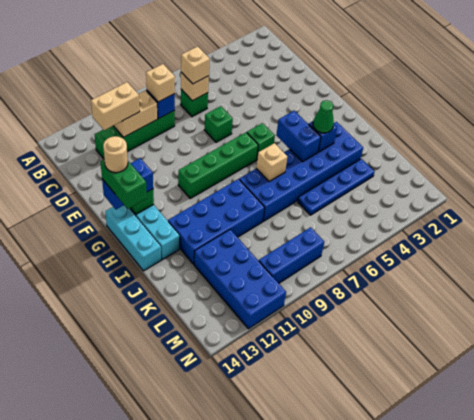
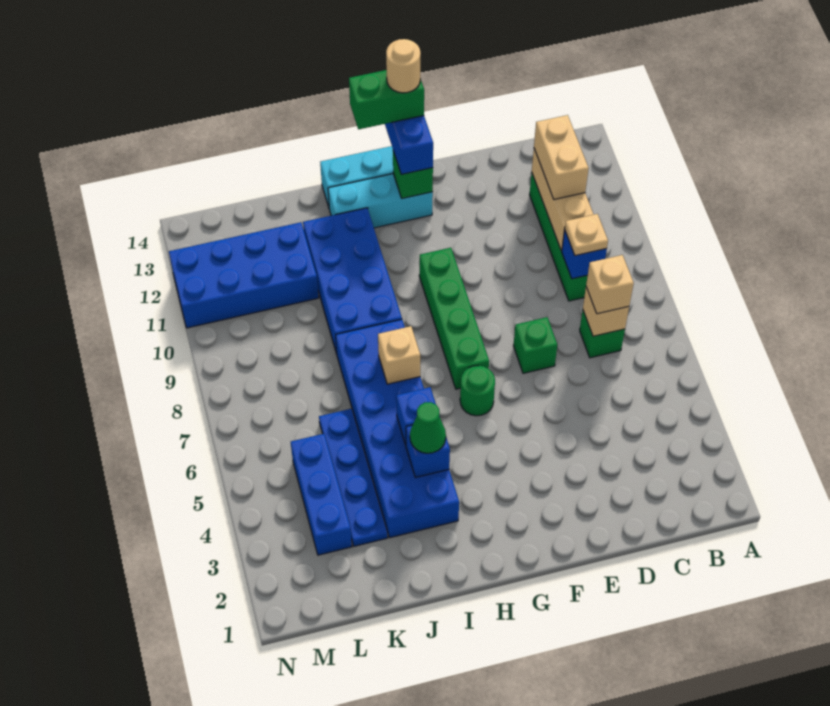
tan brick C9 level 3 -> tan plate C9 level 3
tan brick C10:C11 level 2 -> tan brick C10:C12 level 2
green brick G6 level 1 -> green round brick G6 level 1
blue brick H5:I5 level 2 -> blue brick I5 level 2
blue brick M8:M10 level 1 -> blue brick L3:L5 level 1

